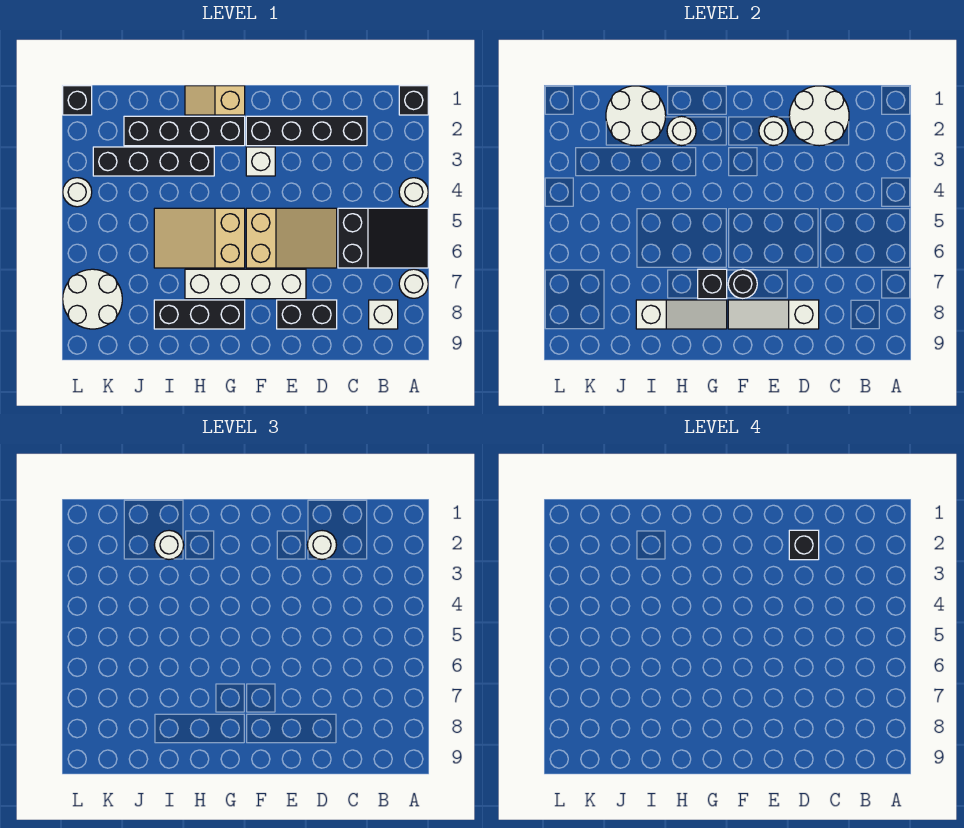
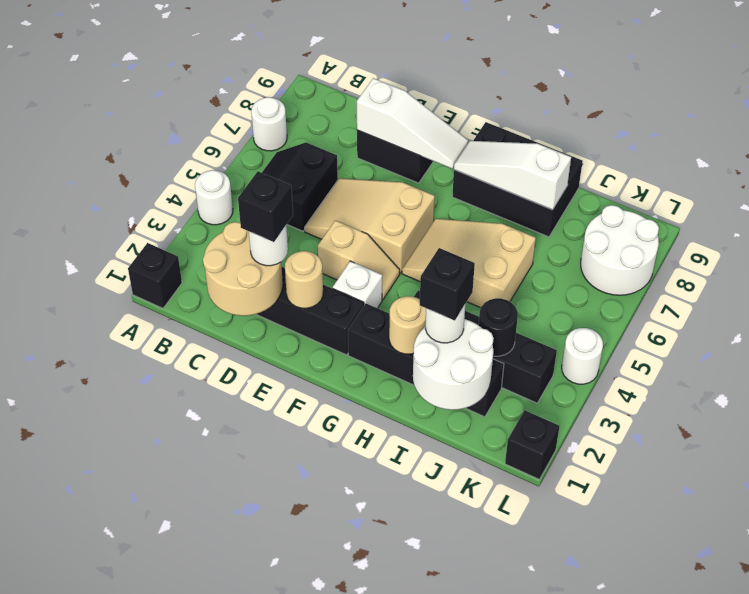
black slope A5:C6 level 1 top C -> black slope B5:C6 level 1 top C
white brick B8 level 1 -> none
white round brick C1:D2 level 2 -> tan round brick C1:D2 level 2
white round brick E2 level 2 -> tan round brick E2 level 2
white brick E7:H7 level 1 -> none
black round brick F7 level 2 -> black round brick J3 level 2
tan slope G1:H1 level 1 top G -> tan slope E4:F4 level 1 top E
tan slope G5:I6 level 1 top G -> tan slope G5:I6 level 1 top I
black brick G7 level 2 -> black brick I2 level 4
black brick G8:I8 level 1 -> black brick G8:I9 level 1
white round brick H2 level 2 -> tan round brick H2 level 2

